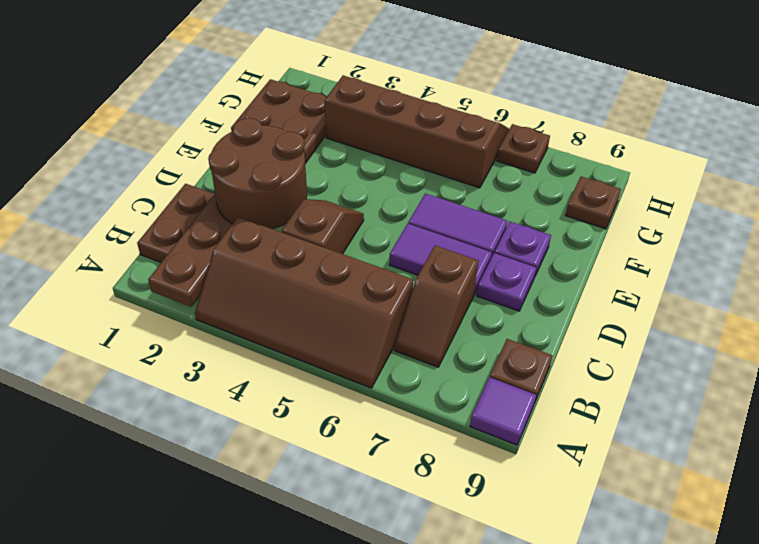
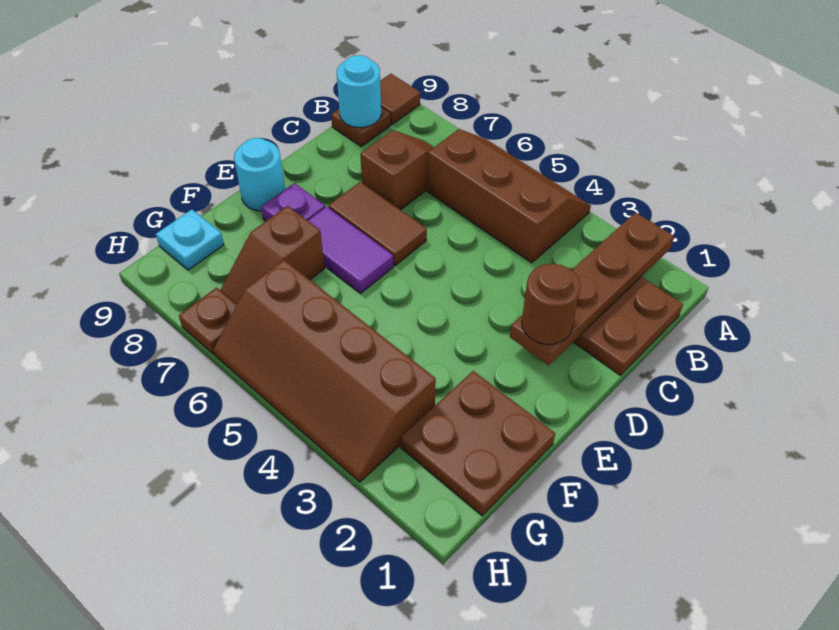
brown slope A3:B6 level 1 top B -> brown slope A4:B6 level 1 top B
purple tile A9 level 1 -> brown tile A9 level 1
none -> cyan round brick B9 level 2
brown round brick C2:D3 level 3 -> brown round brick D2 level 3
brown slope C4:D4 level 1 top C -> brown slope F7:G7 level 1 top F
purple tile D6:D7 level 1 -> brown tile D6:D7 level 1
purple plate D8 level 1 -> none
none -> cyan round brick E9 level 1
brown plate G9 level 1 -> cyan plate G9 level 1

